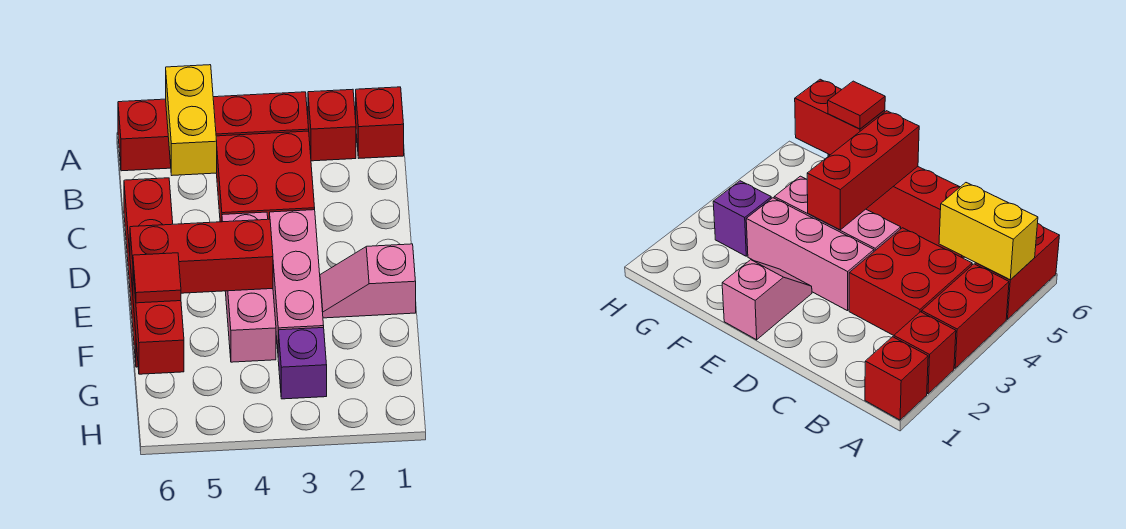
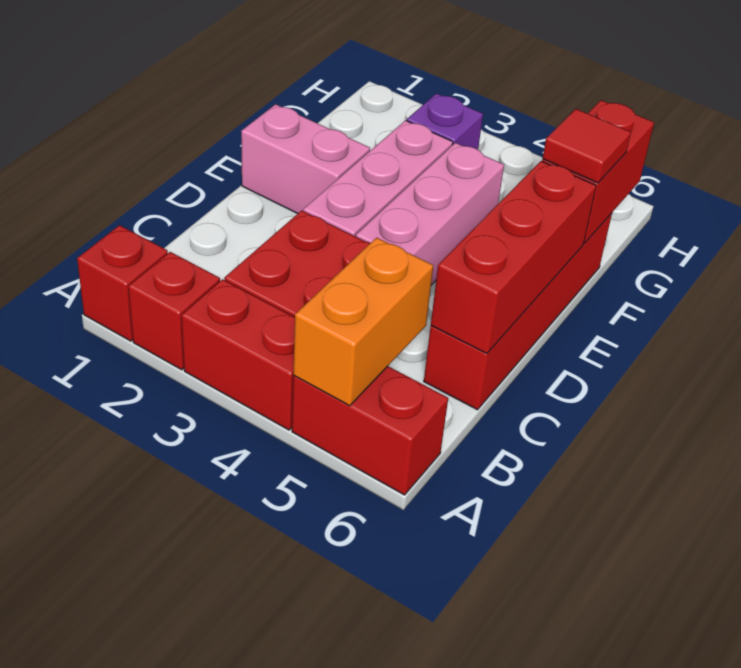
yellow brick A5:B5 level 2 -> orange brick A5:B5 level 2
pink slope E1:E2 level 1 top 1 -> pink brick E1:E2 level 1
red brick E4:E6 level 2 -> red brick C6:E6 level 2

